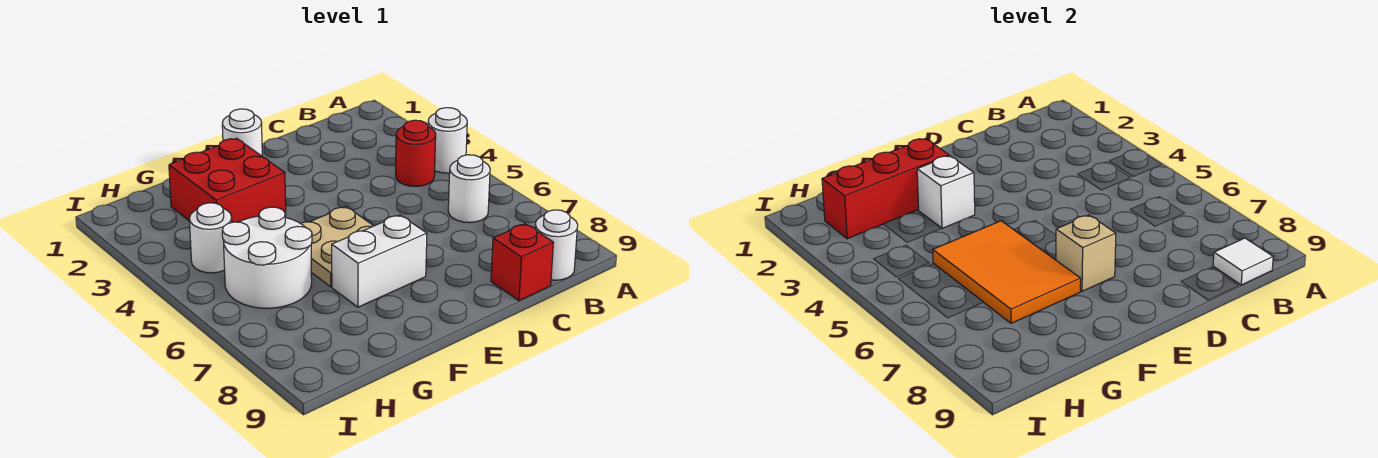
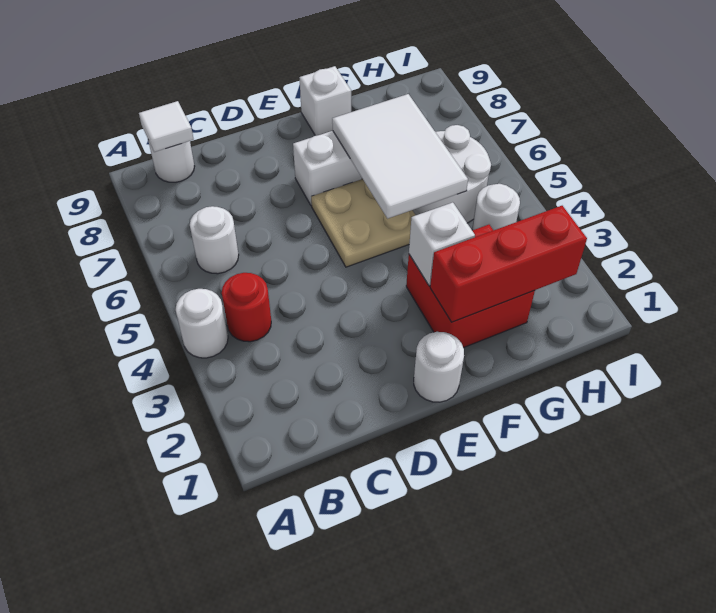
red brick C9 level 1 -> none
tan brick E7 level 2 -> none
orange tile F5:G7 level 2 -> white tile F5:G7 level 2
none -> white brick F9 level 1

